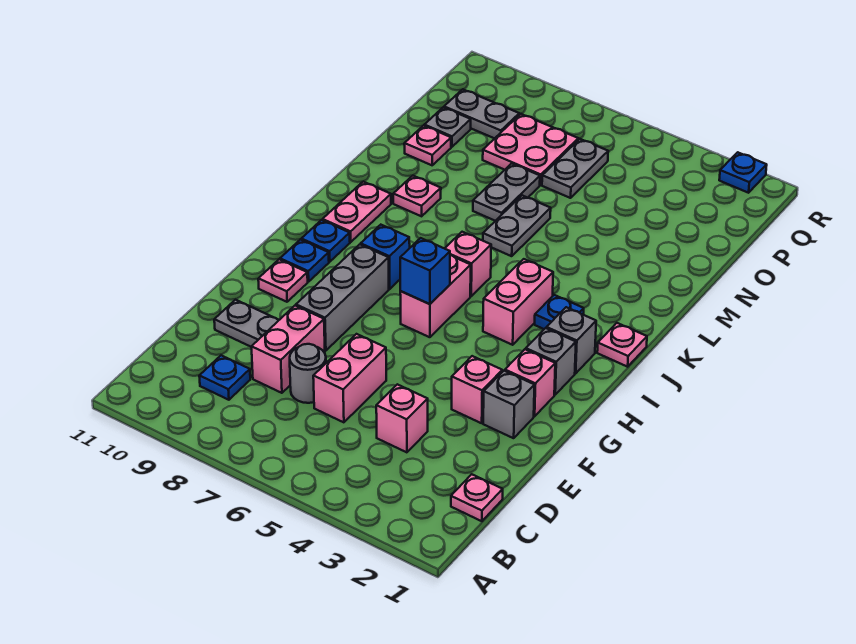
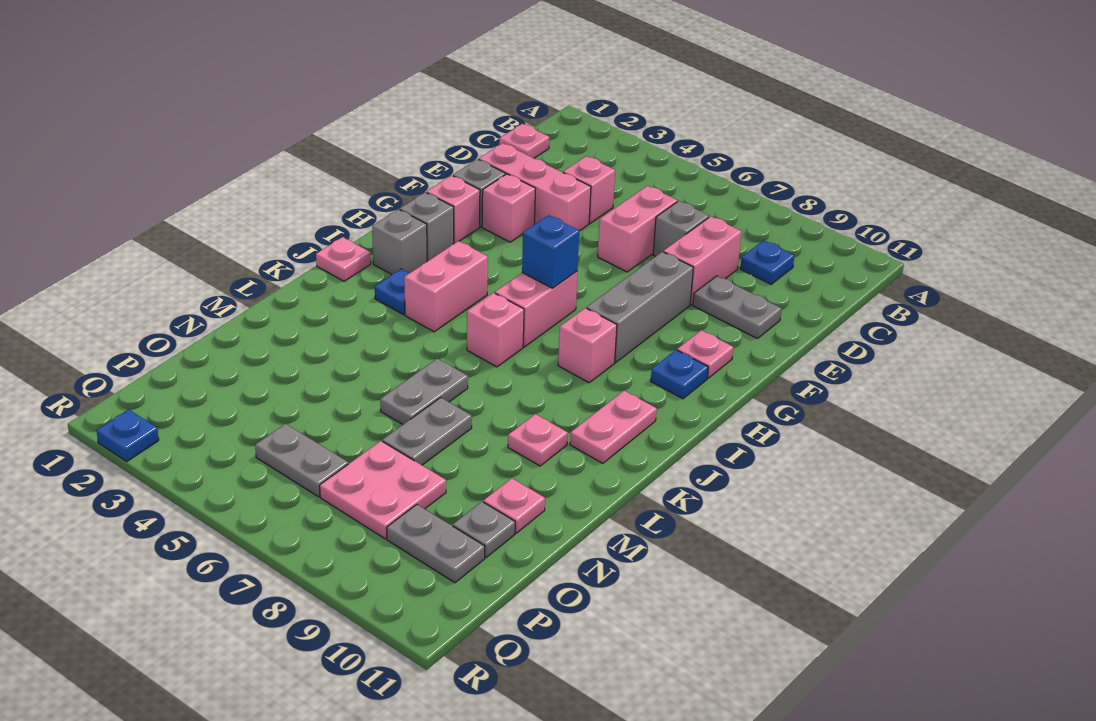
grey round brick D7 level 1 -> grey brick D7 level 1
none -> pink brick E2:E4 level 1
blue brick I8 level 1 -> pink brick I8 level 1
blue plate I10 level 1 -> none
grey plate O6:P6 level 1 -> grey plate P5:P6 level 1

